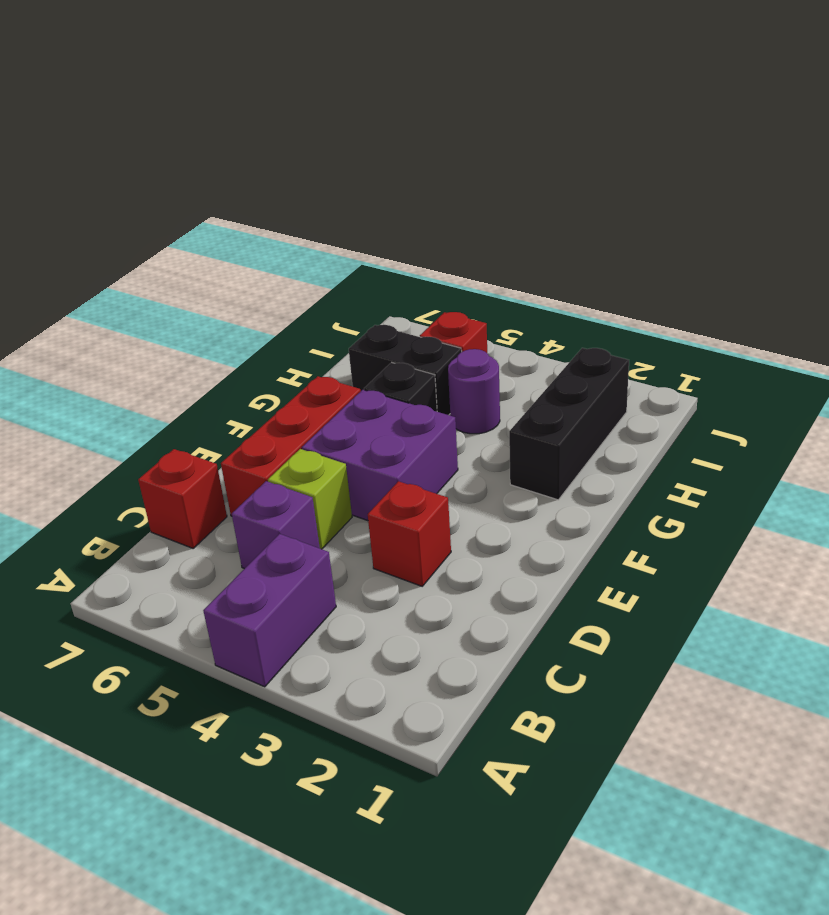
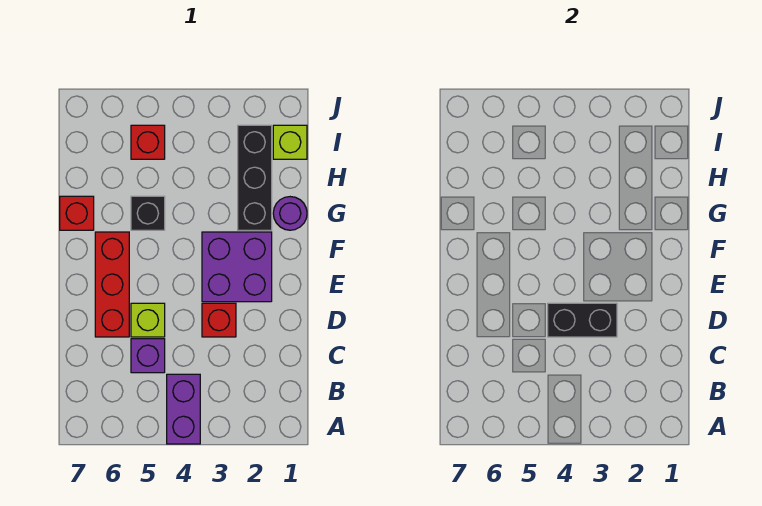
red brick C7 level 1 -> red brick G7 level 1
purple brick E4:F5 level 1 -> purple brick E2:F3 level 1
purple round brick H4 level 1 -> purple round brick G1 level 1
black brick H5:H6 level 1 -> black brick D3:D4 level 2
none -> lime brick I1 level 1

